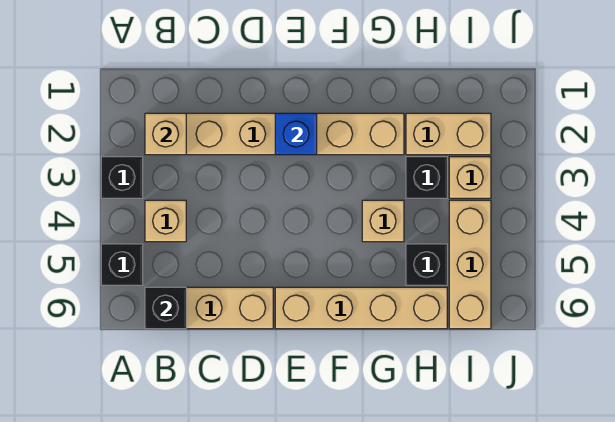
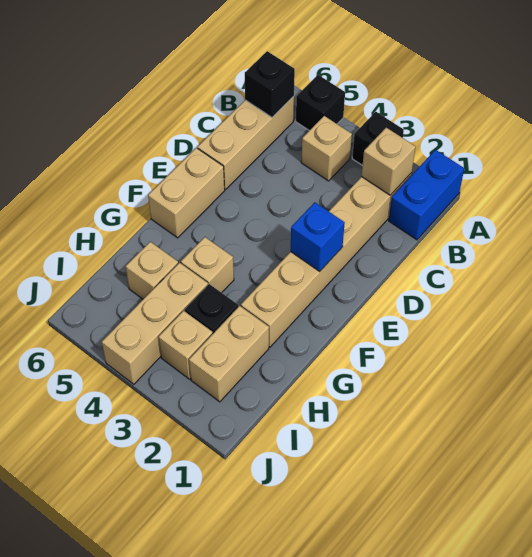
none -> blue brick A1:B1 level 1
tan brick E6:H6 level 1 -> tan brick E6:F6 level 1
black brick H5 level 1 -> tan brick H5 level 1
tan brick I4:I6 level 1 -> tan brick H4:J4 level 1

